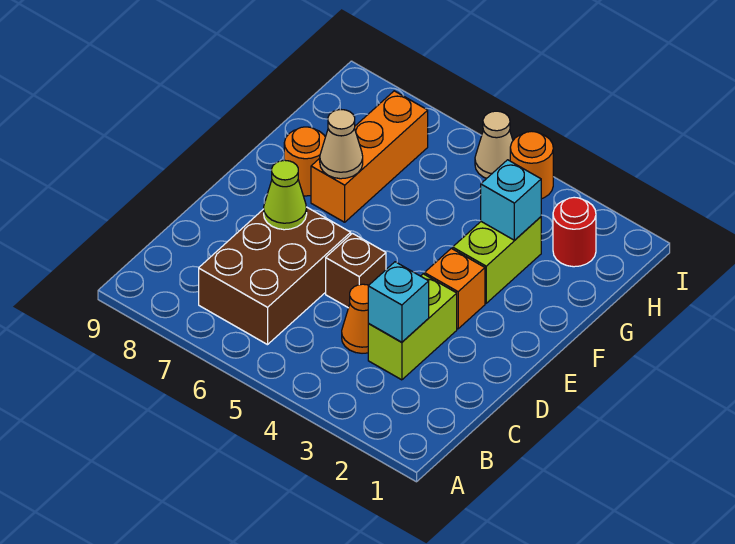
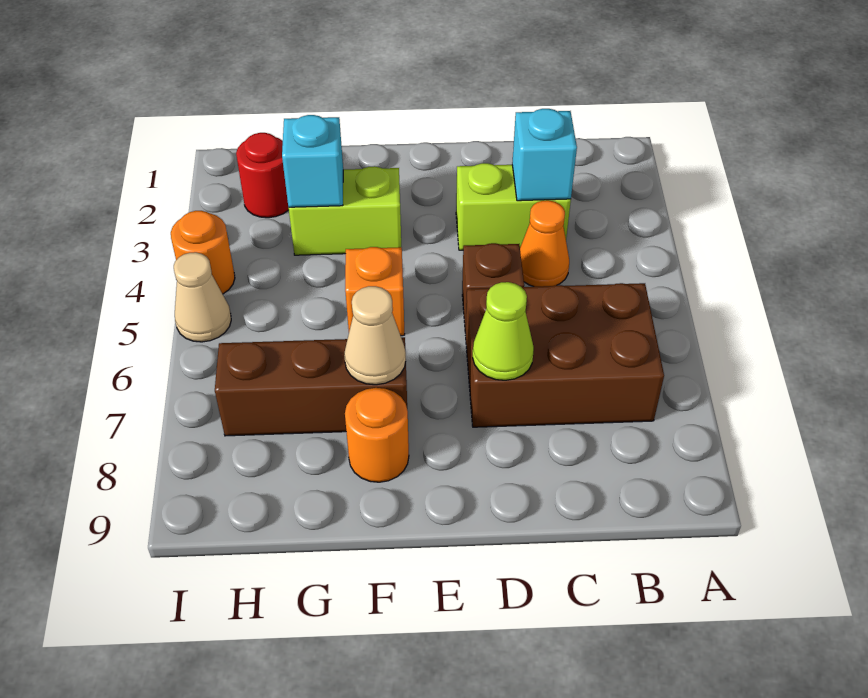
orange brick E3 level 1 -> orange brick F5 level 1
orange brick F7:H7 level 1 -> brown brick F7:H7 level 1

